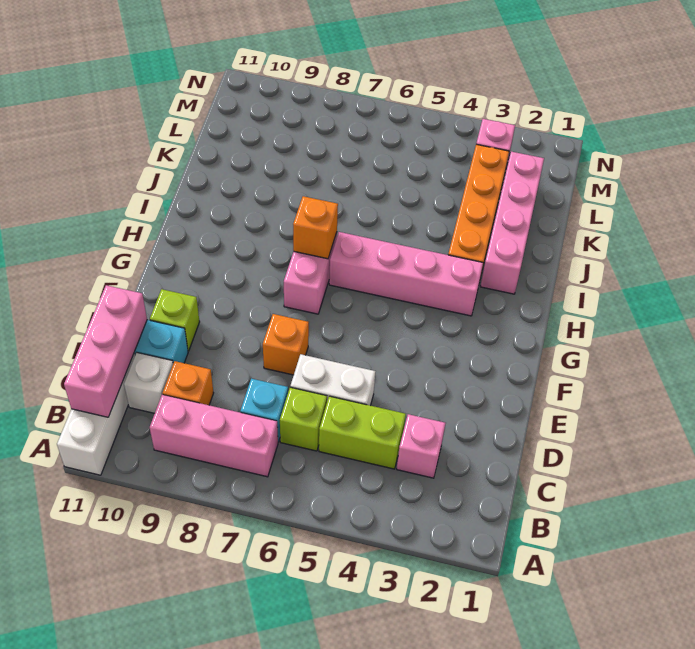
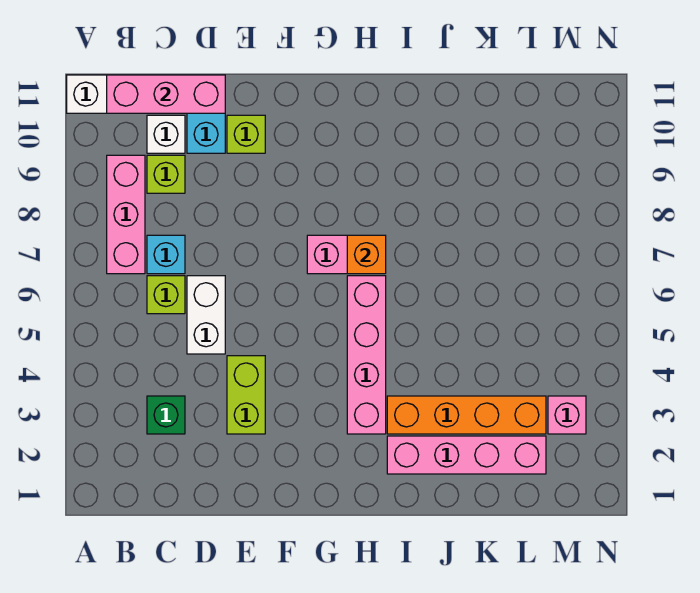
pink brick C3 level 1 -> green brick C3 level 1
lime brick C4:C5 level 1 -> lime brick E3:E4 level 1
orange brick C9 level 1 -> lime brick C9 level 1
orange brick E7 level 1 -> none

